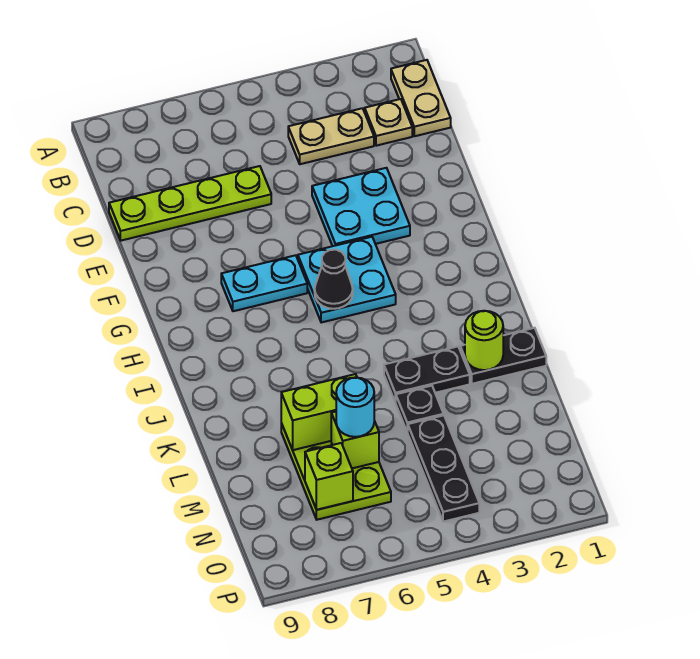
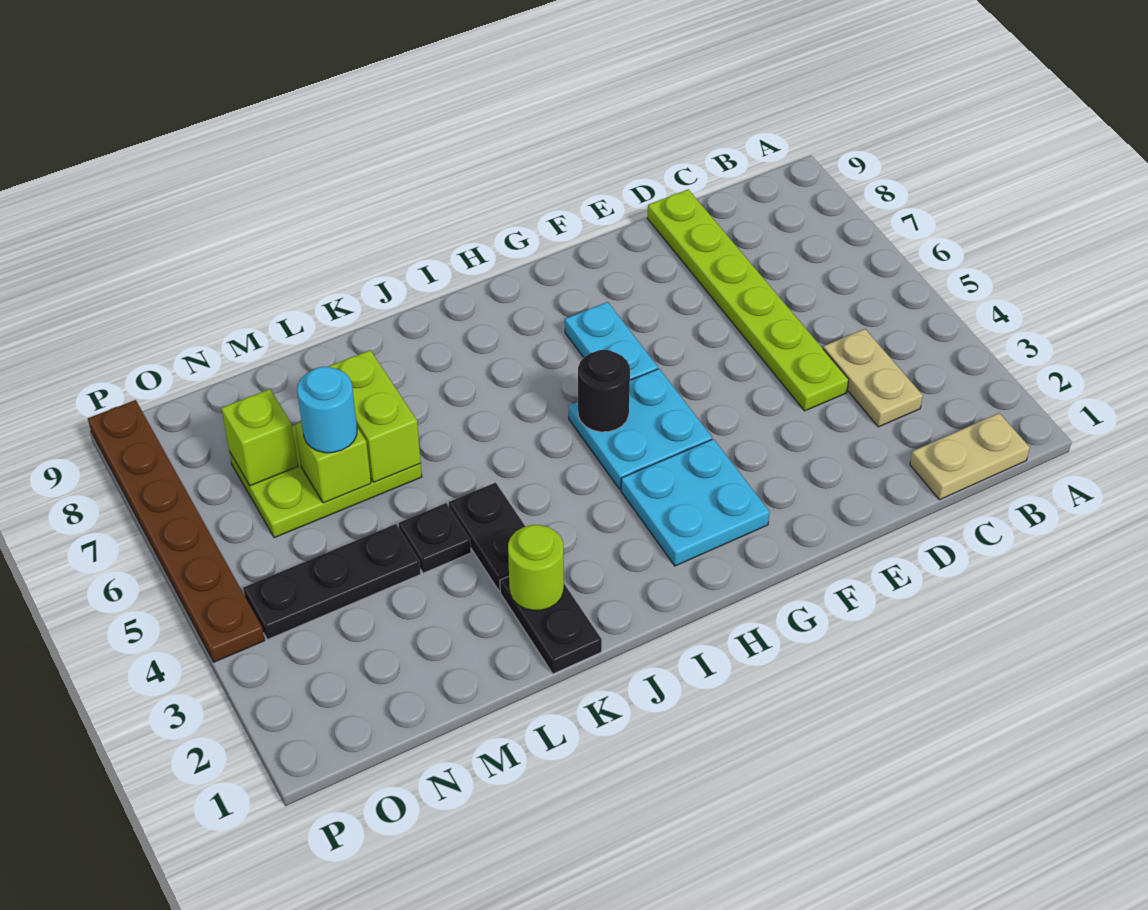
tan plate C2 level 1 -> none
lime plate D6:D9 level 1 -> lime plate D4:D9 level 1
cyan plate E3:F4 level 1 -> cyan plate G2:H3 level 1
black cone H5 level 2 -> black round brick H5 level 2
none -> brown plate P4:P9 level 1

